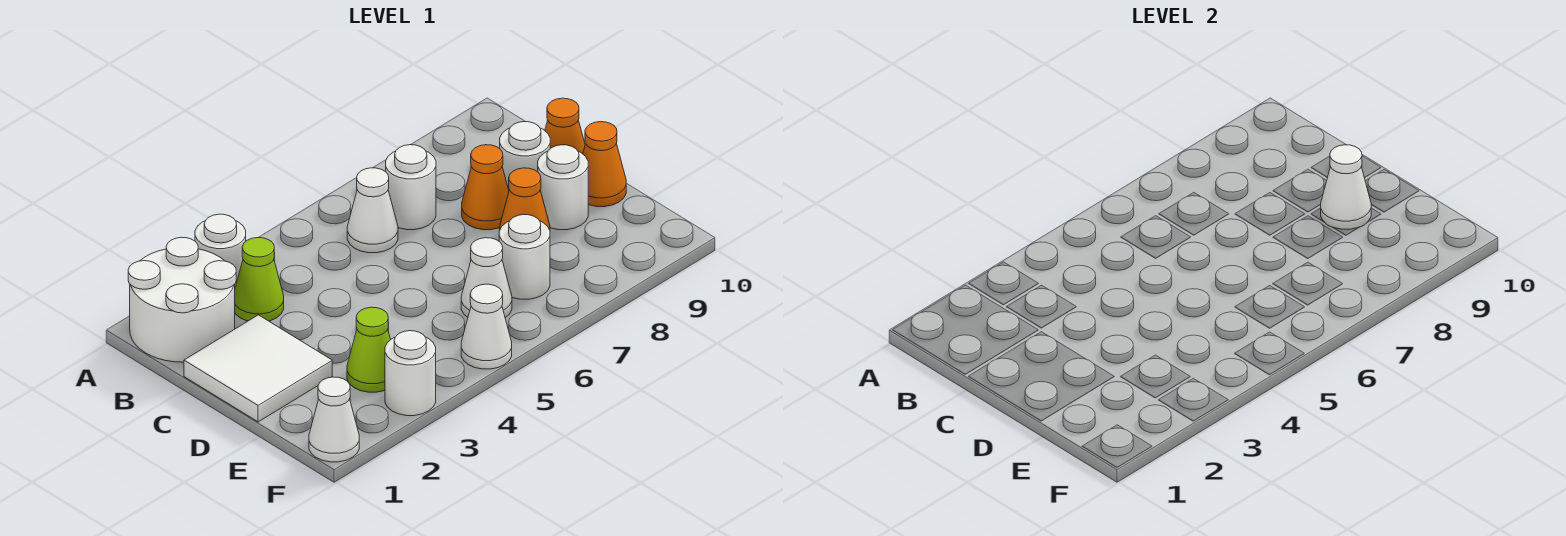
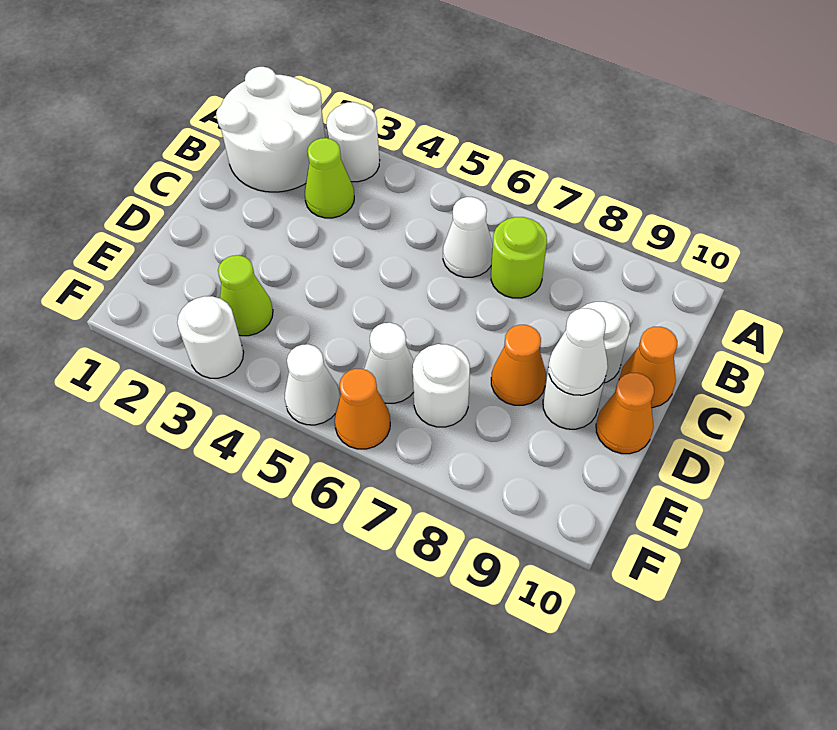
white round brick B7 level 1 -> lime round brick B7 level 1
white tile C1:D2 level 1 -> none
orange cone C8 level 1 -> orange cone F6 level 1
white cone F1 level 1 -> none

